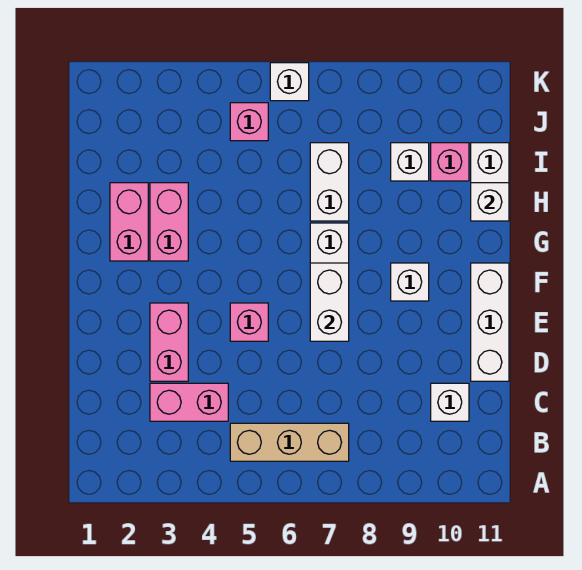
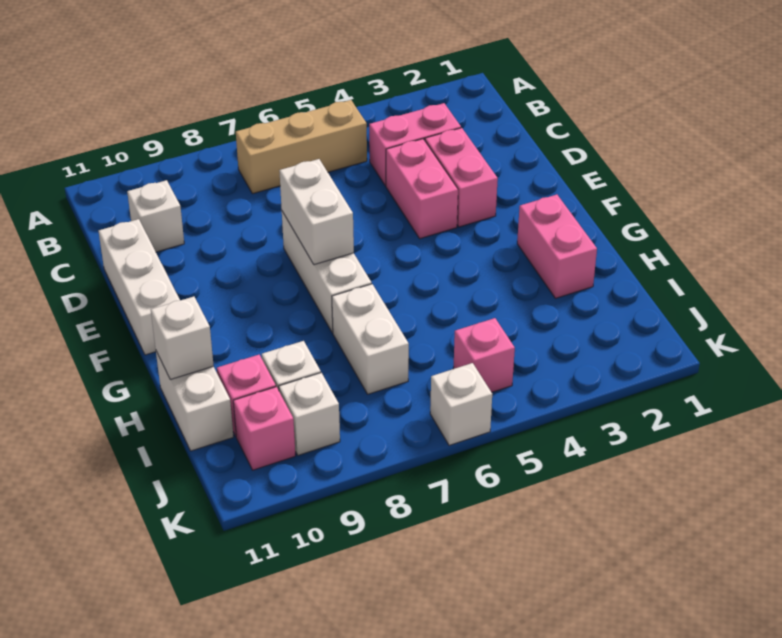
pink brick E5 level 1 -> pink brick J10 level 1
white brick F9 level 1 -> white brick J9 level 1
pink brick G3:H3 level 1 -> pink brick D4:E4 level 1

